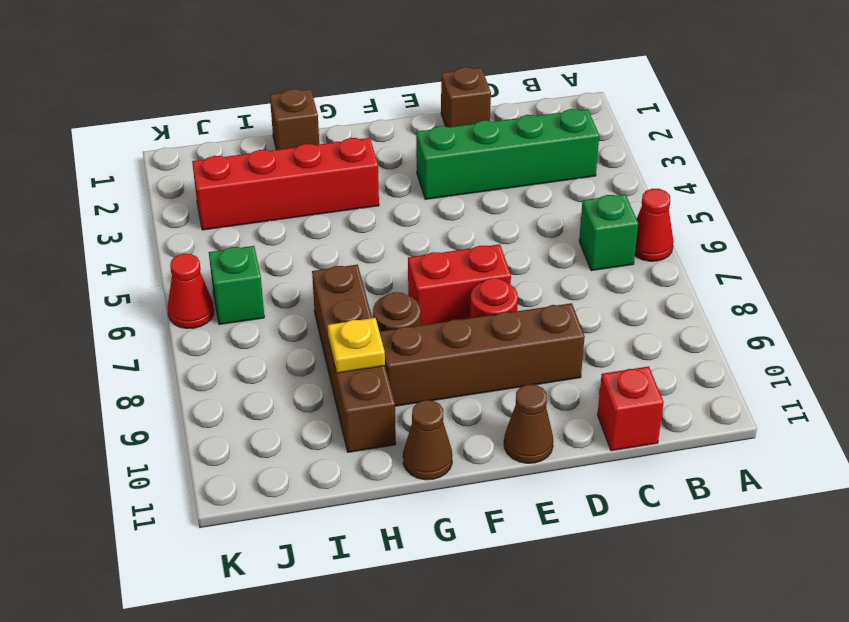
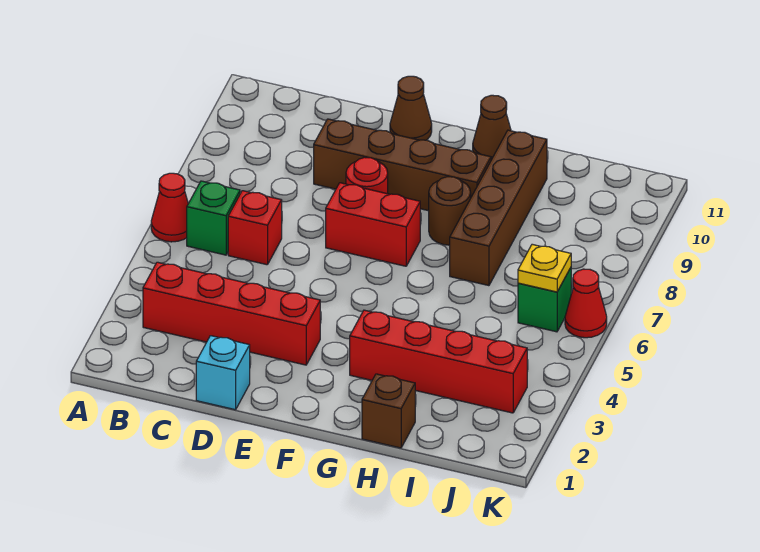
green brick B3:E3 level 1 -> red brick B3:E3 level 1
red brick C11 level 1 -> red brick C6 level 1
brown brick D1 level 1 -> cyan brick D1 level 1
yellow plate H9 level 2 -> yellow plate J6 level 2

